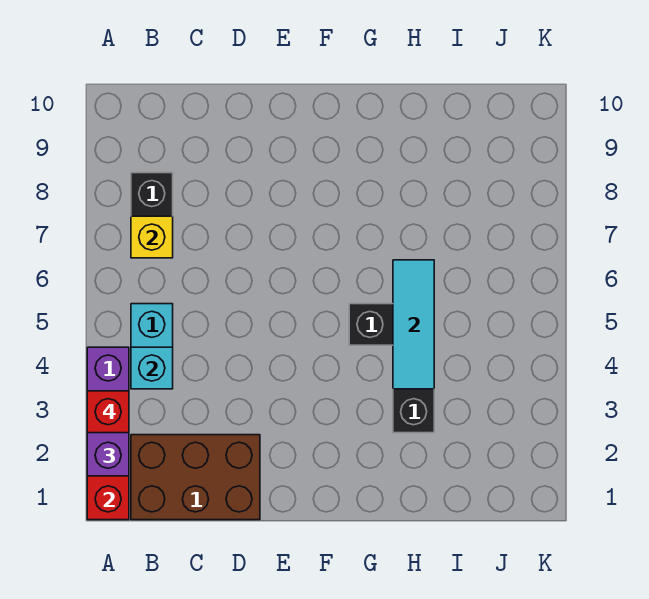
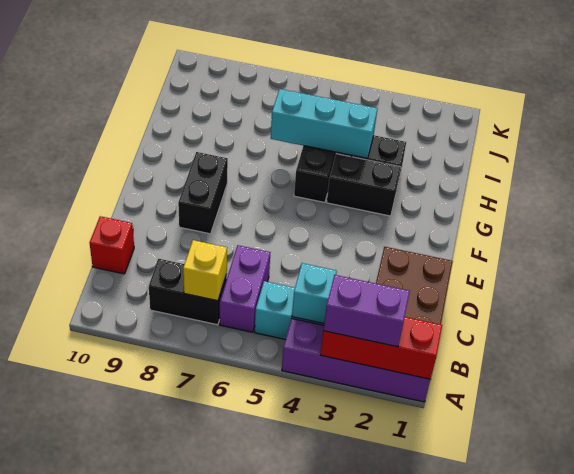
red brick A3 level 4 -> red brick C10 level 1
none -> purple brick B6:C6 level 1
none -> black brick E8:F8 level 1
none -> black brick G3:G4 level 1
cyan tile H4:H6 level 2 -> cyan brick H4:H6 level 2

